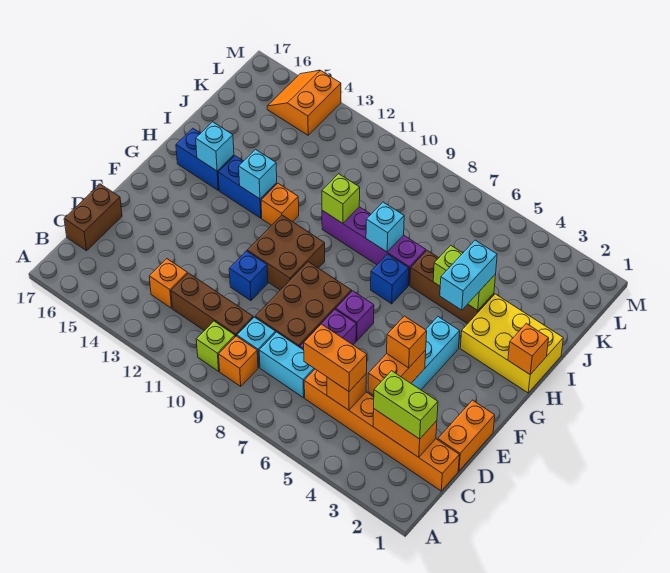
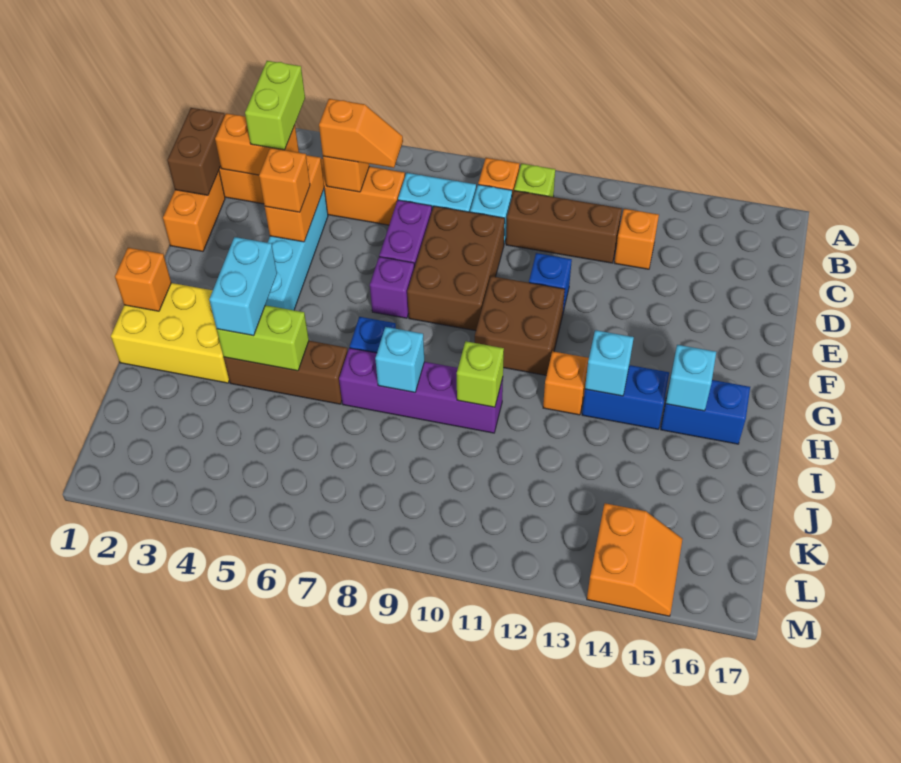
lime brick C2:C3 level 3 -> lime brick B3:C3 level 3
orange brick C5:C6 level 3 -> orange slope C5:C6 level 3 top 5
brown brick C17:D17 level 1 -> brown brick C1:D1 level 2

